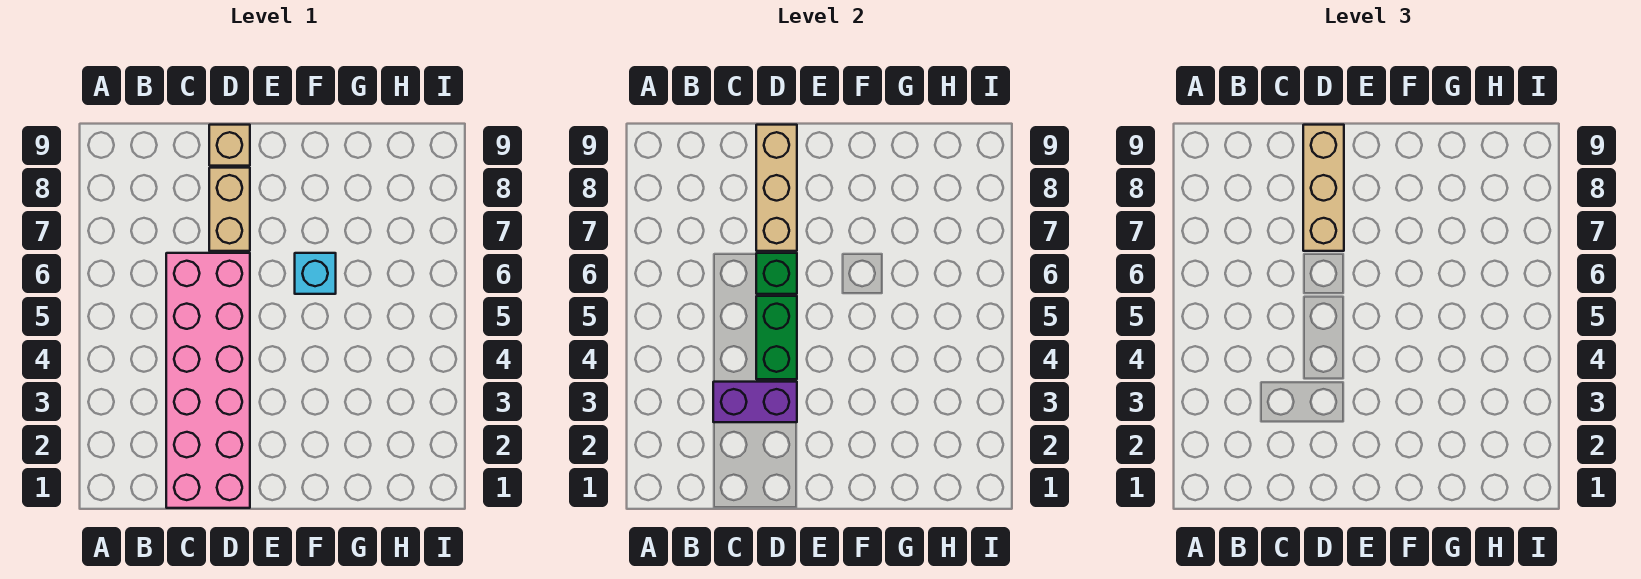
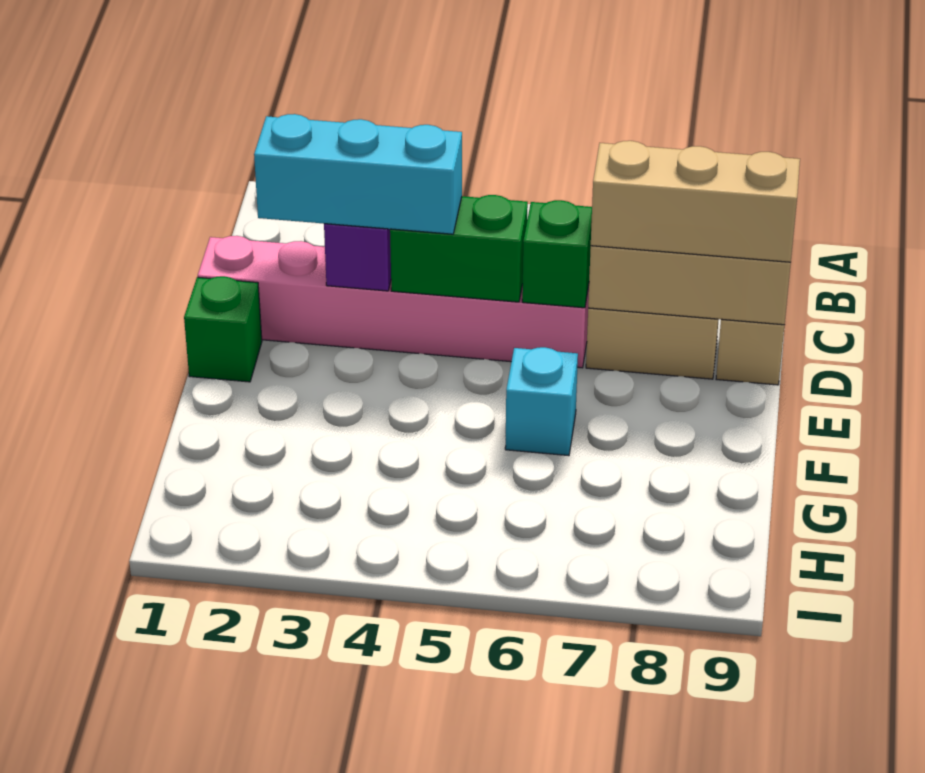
pink brick C1:D6 level 1 -> pink brick D1:D6 level 1
none -> cyan brick D2:D4 level 3
none -> green brick E1 level 1

